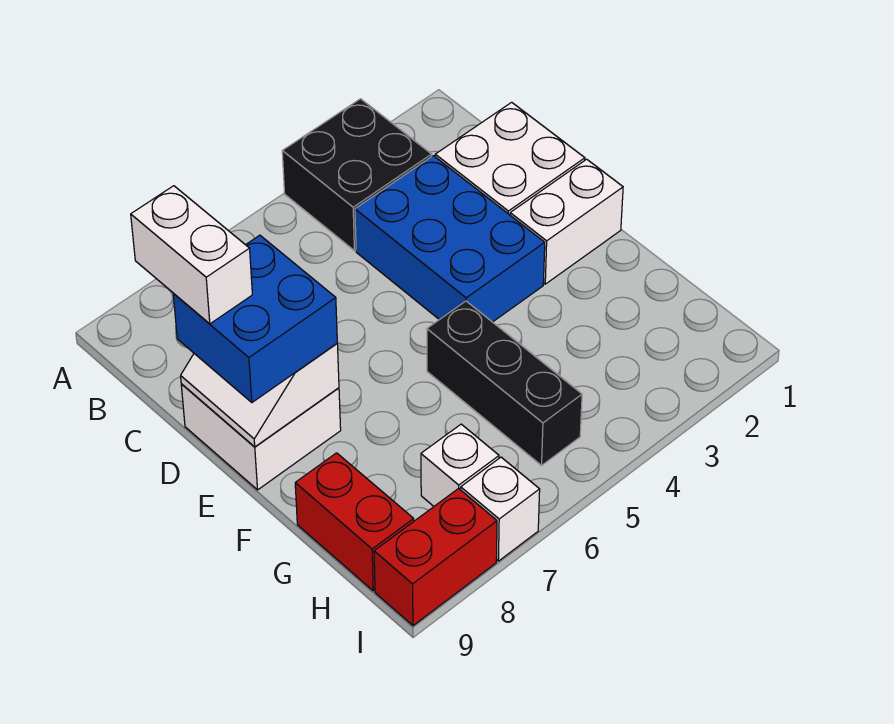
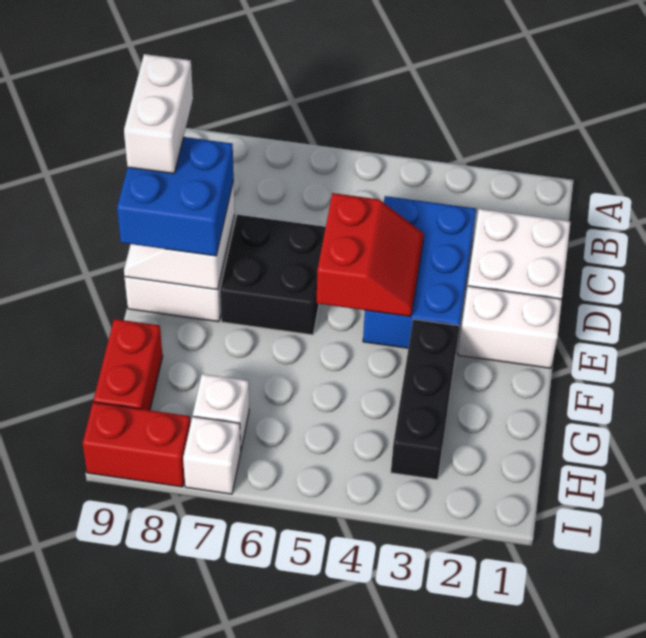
black brick A3:B4 level 1 -> black brick D6:E7 level 1
none -> red slope D4:E5 level 2 top 5
black brick F5:H5 level 1 -> black brick F3:H3 level 1

